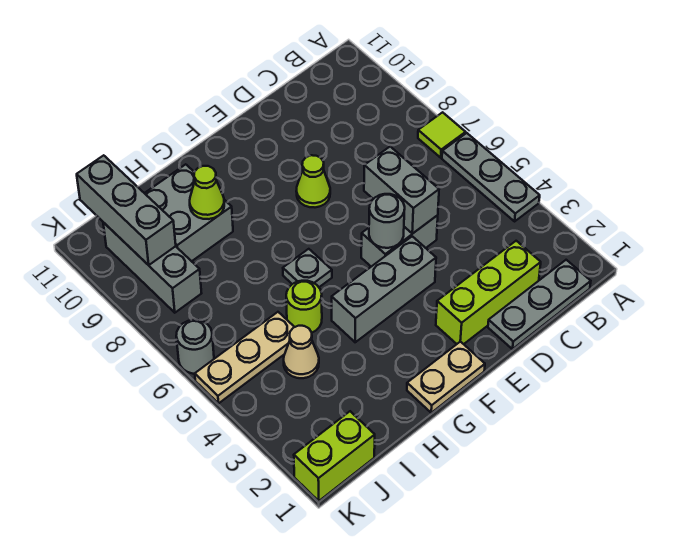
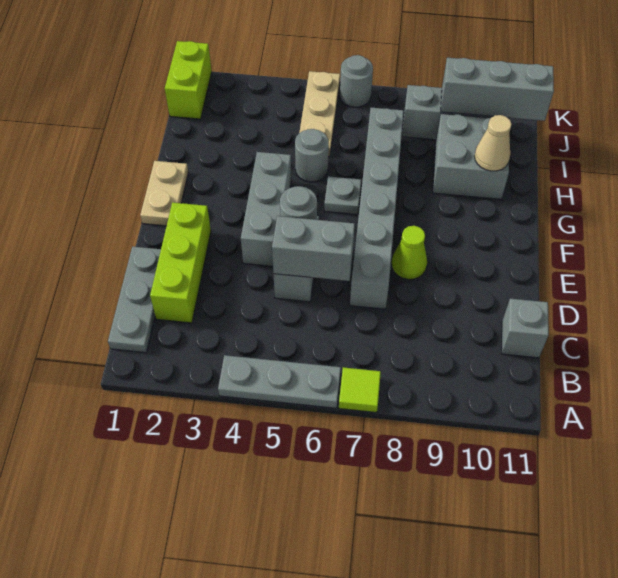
none -> grey brick C11 level 1
none -> grey brick D7:I7 level 1
lime round brick H5 level 1 -> grey round brick H5 level 1
lime cone H9 level 2 -> none
tan cone I4 level 1 -> tan cone H10 level 2

